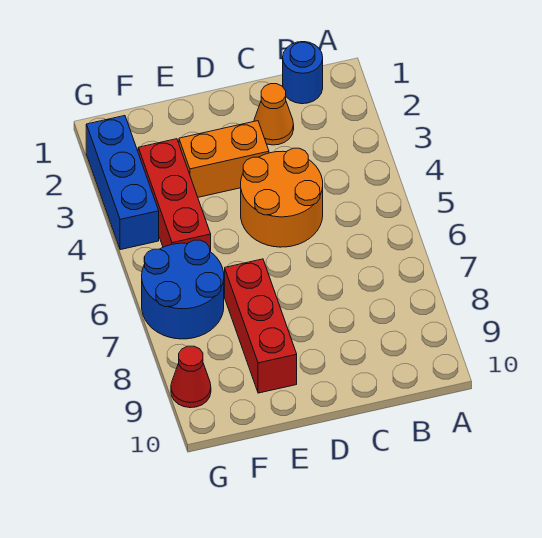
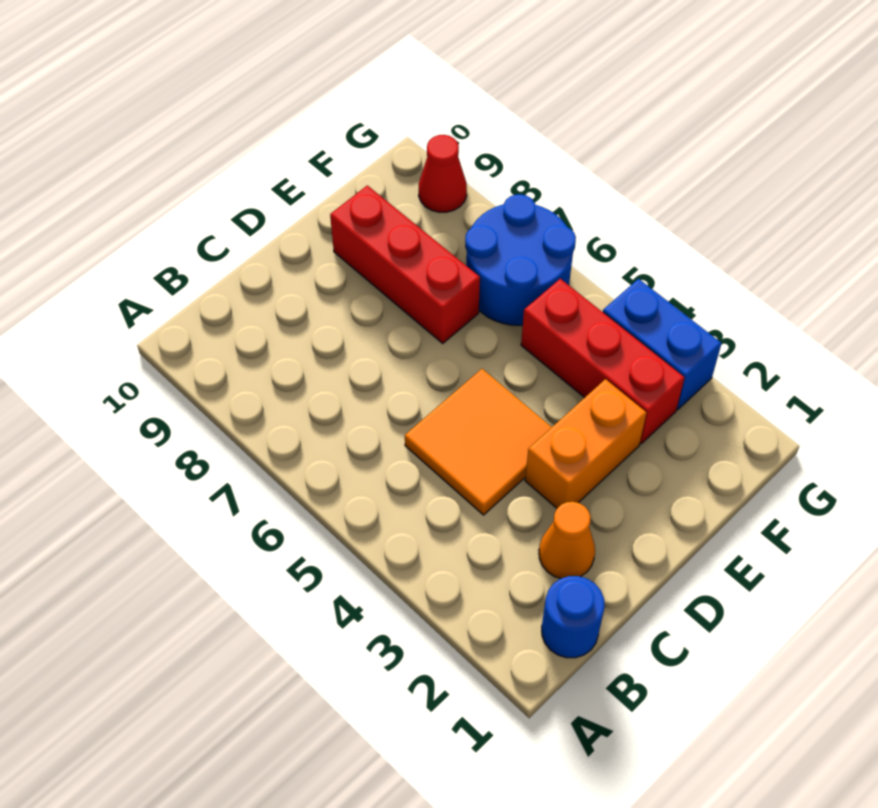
orange round brick C4:D5 level 1 -> orange tile C4:D5 level 1
blue brick G2:G4 level 1 -> blue brick G3:G4 level 1

